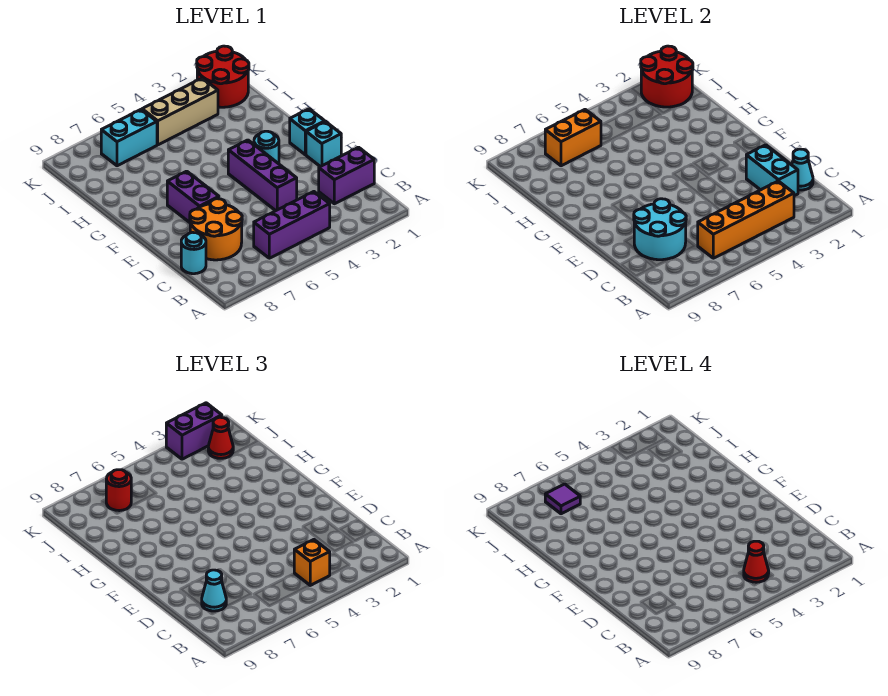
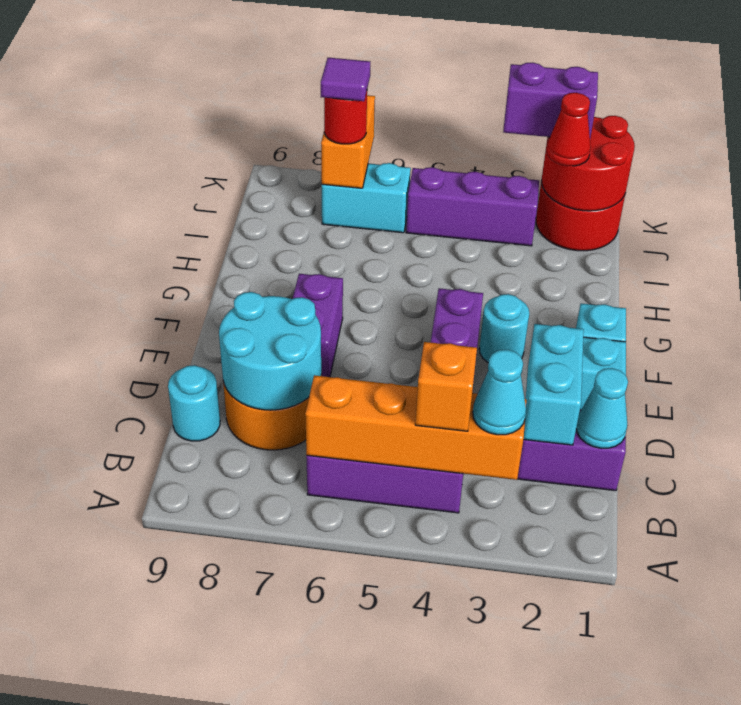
red cone B4 level 4 -> none
cyan cone C8 level 3 -> cyan cone B3 level 3
tan brick J3:J5 level 1 -> purple brick J3:J5 level 1
orange brick J6:J7 level 2 -> orange brick J7:K7 level 2

